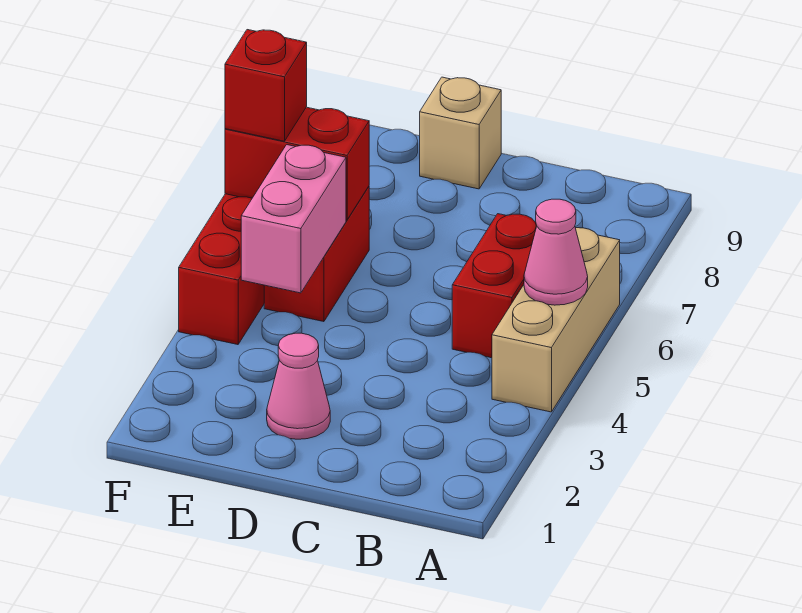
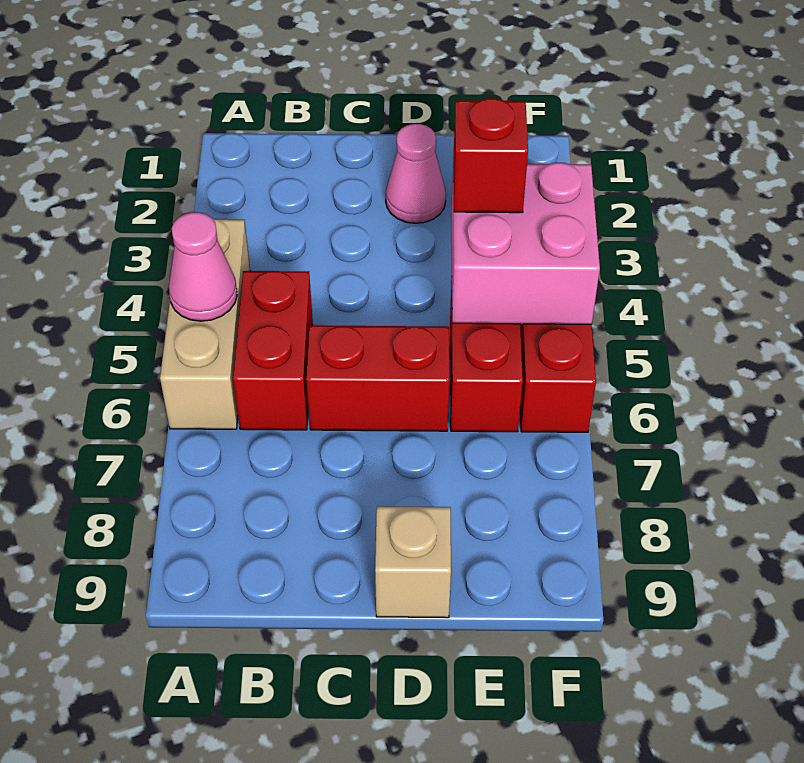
pink brick E4:E5 level 2 -> pink brick E4:F5 level 2
red brick E6:F6 level 2 -> red brick C6:D6 level 1
red brick F6 level 3 -> red brick E4 level 3

